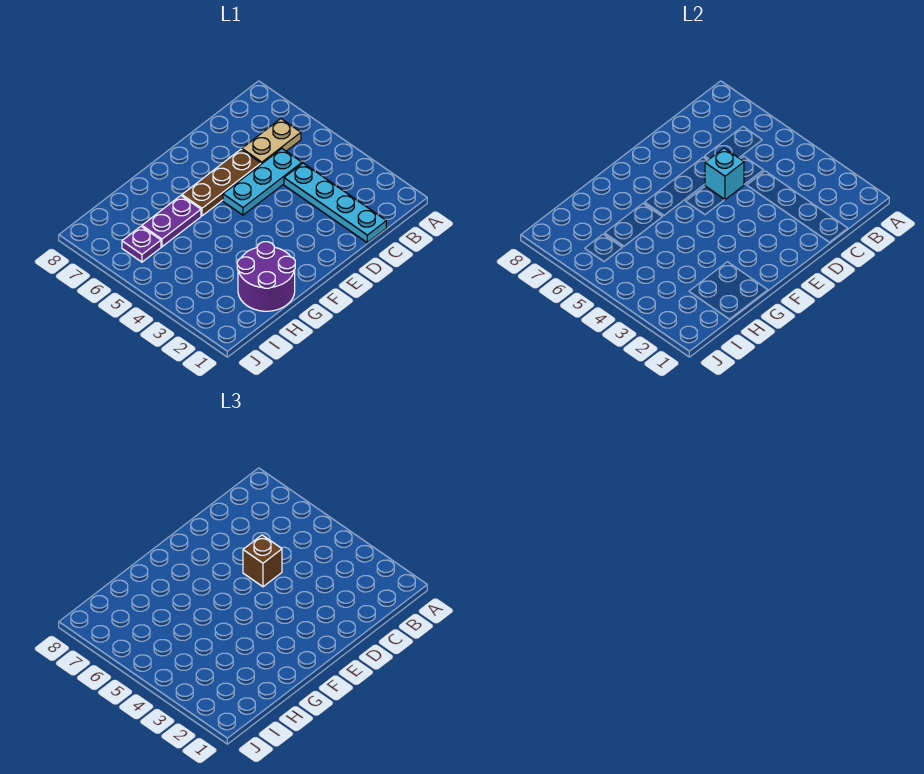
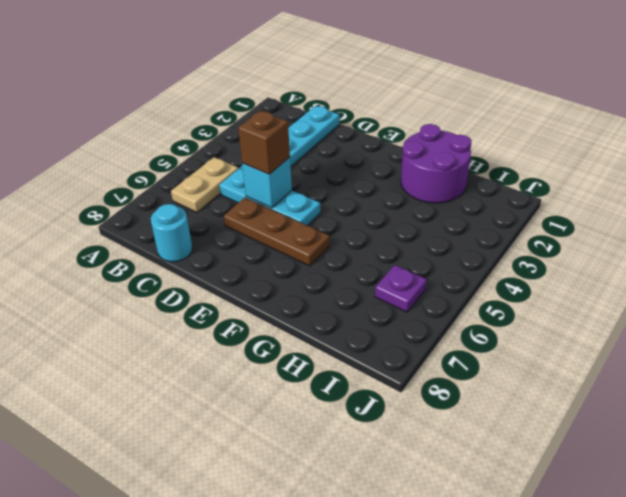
tan plate B6:C6 level 1 -> tan plate B5:B6 level 1
none -> cyan round brick C8 level 1
purple plate G6:H6 level 1 -> none

